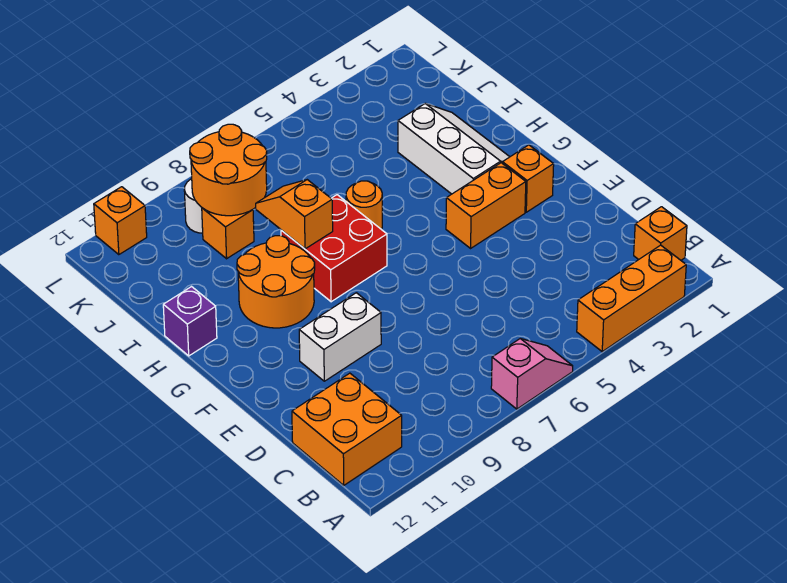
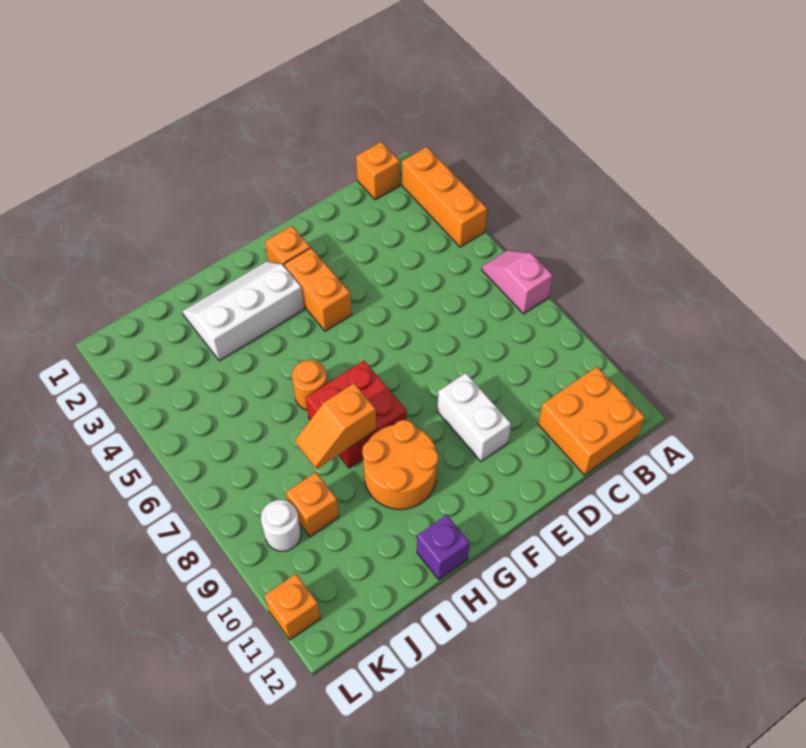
orange round brick J8:K9 level 2 -> none

